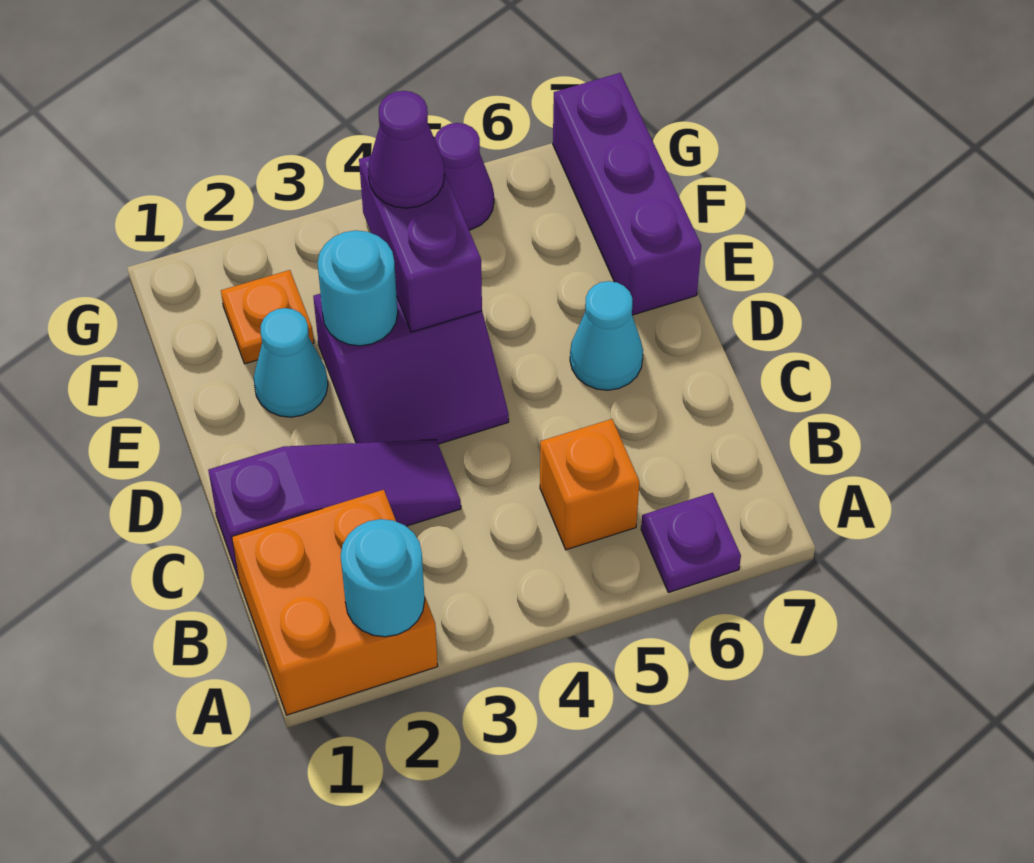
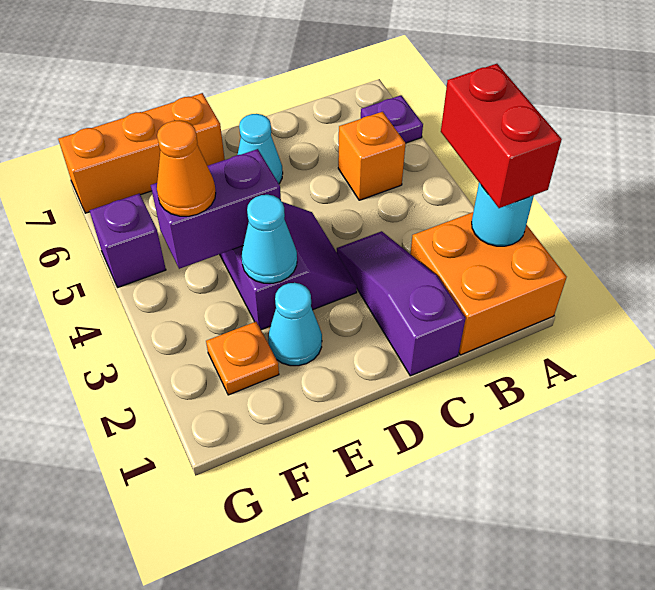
none -> red brick A2:A3 level 3
cyan round brick E3 level 2 -> cyan cone E3 level 2
purple brick E7:G7 level 1 -> orange brick E7:G7 level 1
purple cone F4 level 3 -> orange cone F4 level 3
purple cone G5 level 1 -> purple brick G5 level 1

